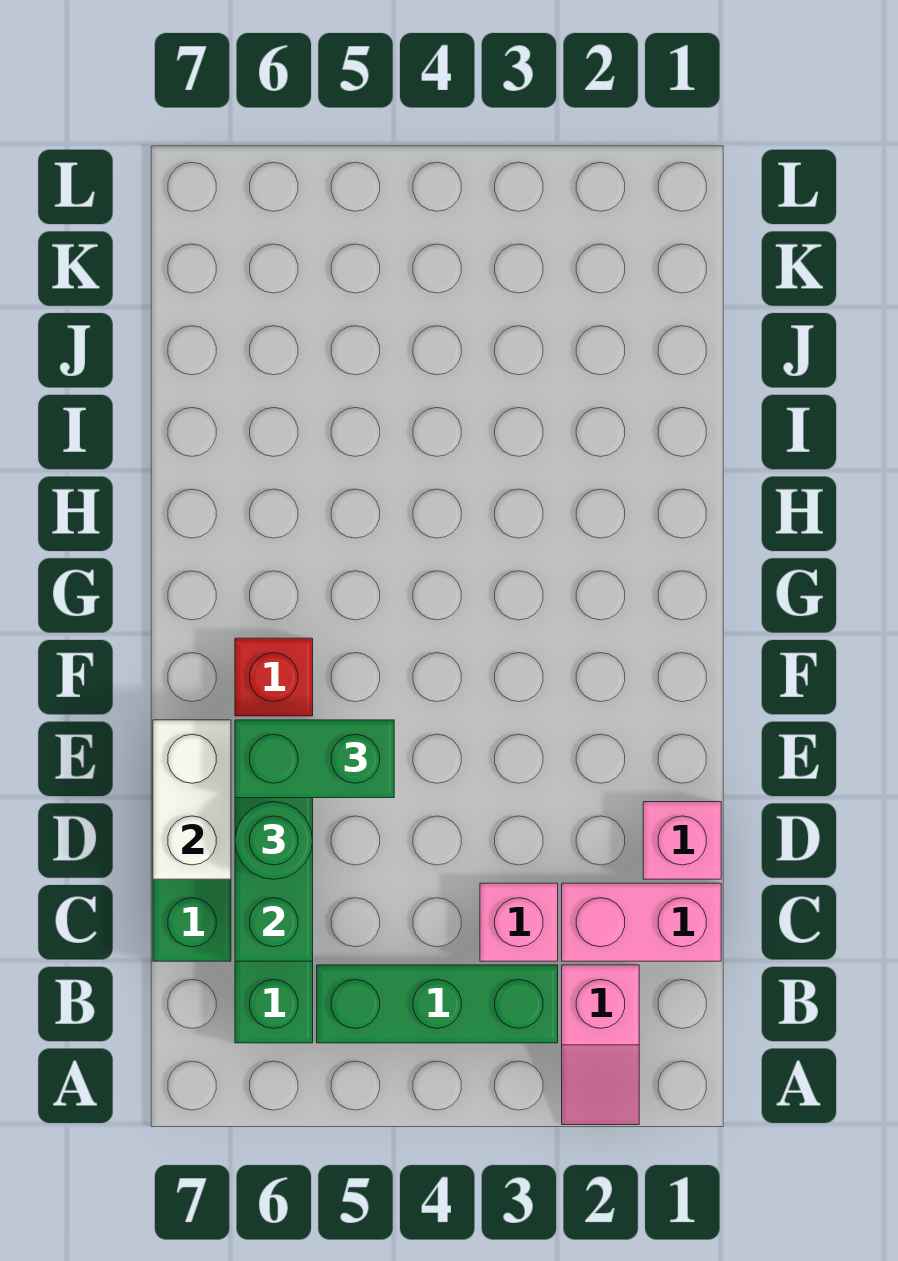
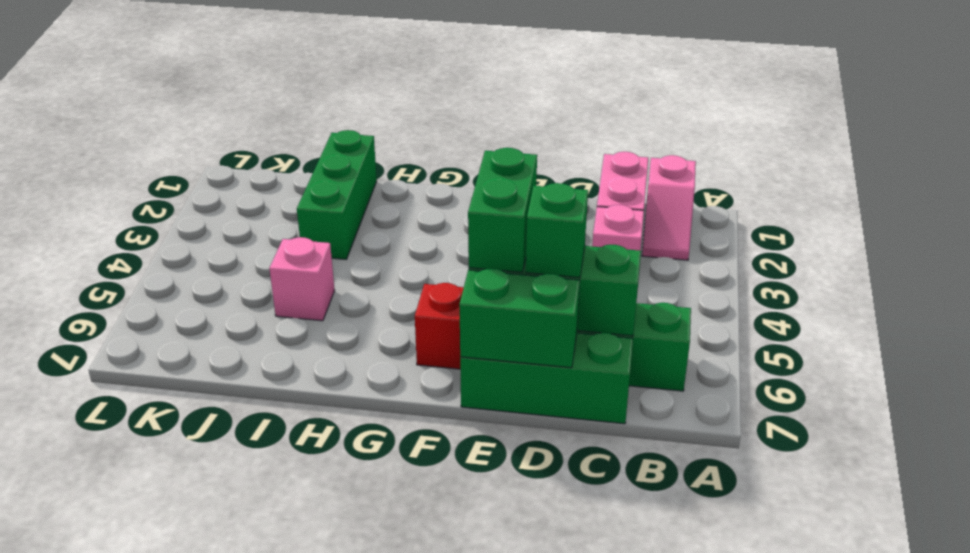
pink slope A2:B2 level 1 top B -> pink slope B1:B2 level 1 top 1
green brick B3:B5 level 1 -> green brick I1:I3 level 1
pink brick D1 level 1 -> pink brick I5 level 1
green round brick D6 level 3 -> green brick D6 level 3
white brick D7:E7 level 2 -> green brick D7:E7 level 2

